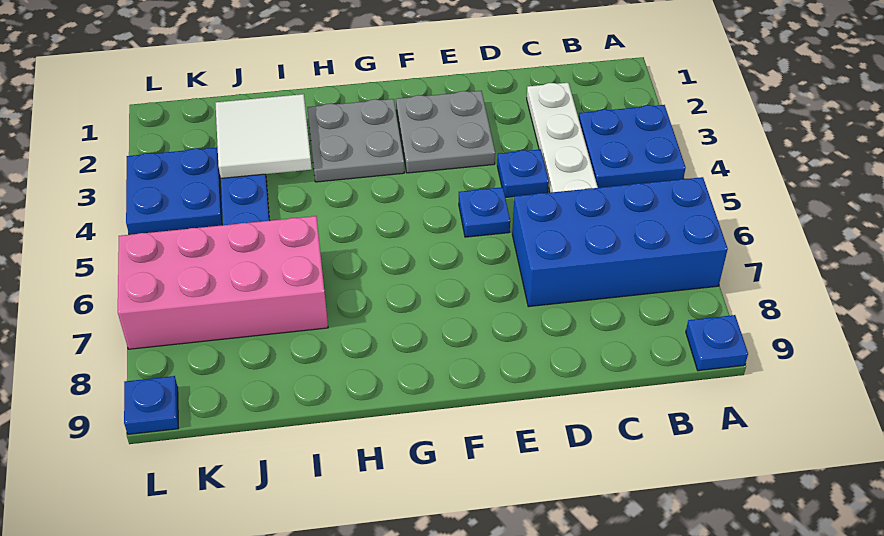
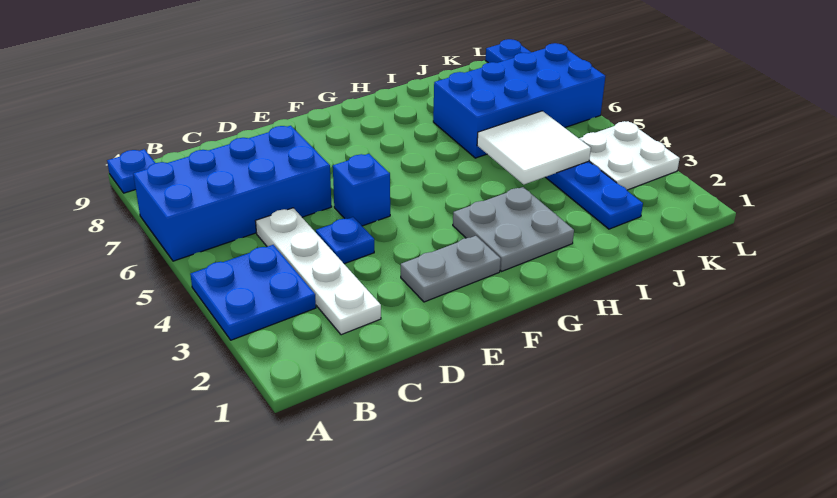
grey plate E2:F3 level 1 -> grey plate E2:F2 level 1
blue plate E5 level 1 -> blue brick E5 level 1
white tile I2:J3 level 2 -> white tile I4:J5 level 2
pink brick I6:L7 level 1 -> blue brick I6:L7 level 1
blue plate K3:L4 level 1 -> white plate K3:L4 level 1

